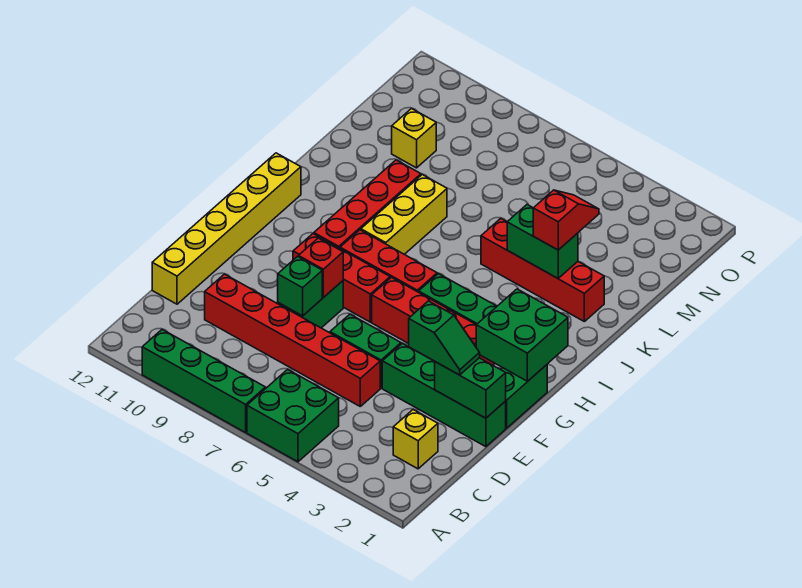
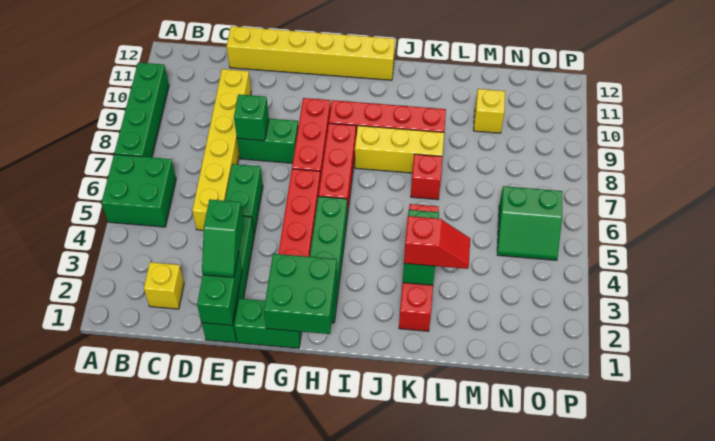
red brick D5:D10 level 1 -> yellow brick D5:D10 level 1
red brick F8 level 2 -> red brick K7 level 1
none -> green slope N5:O6 level 1 top 6

